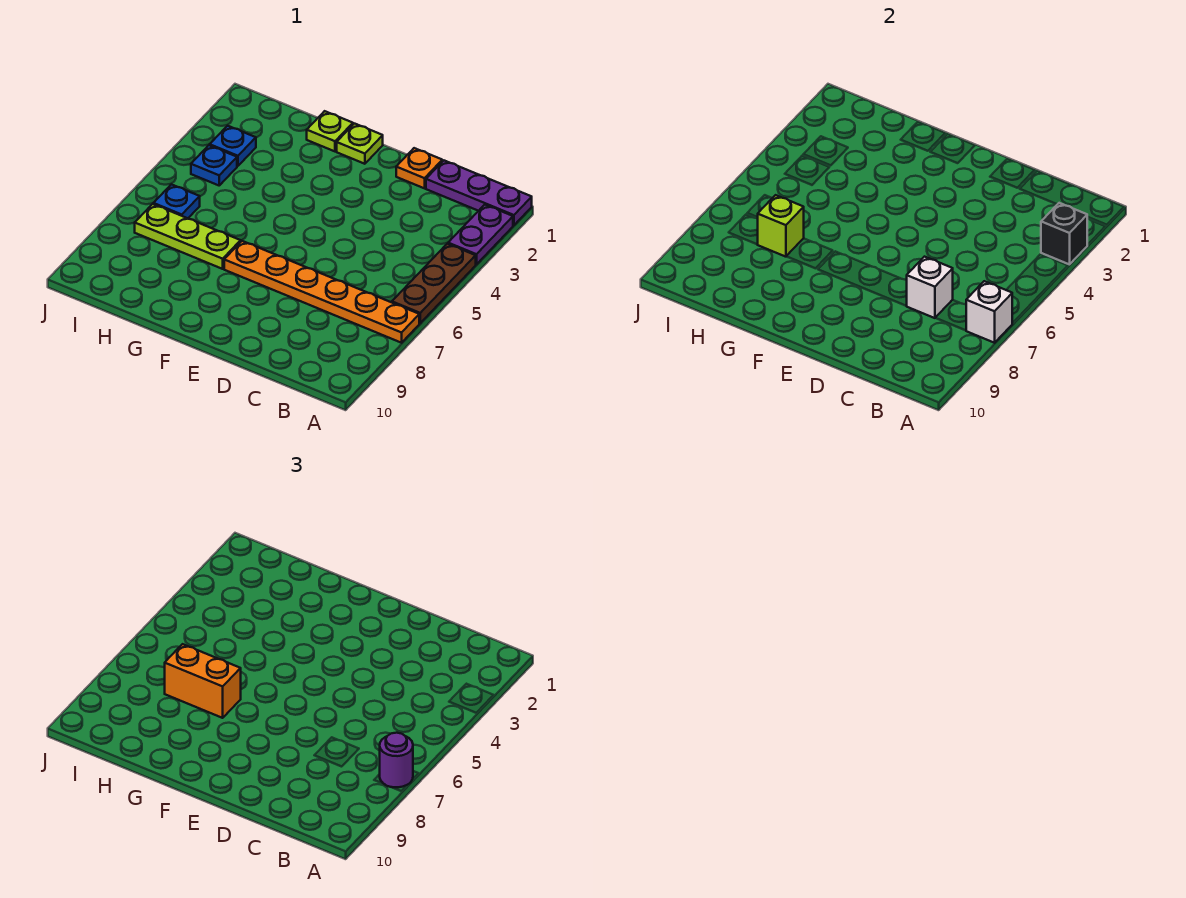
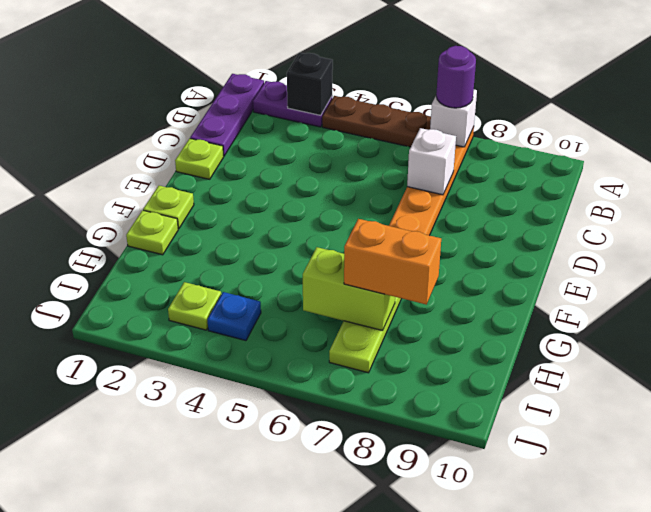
orange plate D1 level 1 -> lime plate D1 level 1
orange brick G7:H7 level 3 -> orange brick H7:H8 level 3
lime brick H7 level 2 -> lime brick H6:H7 level 2
blue plate I3 level 1 -> lime plate I3 level 1
blue plate I6 level 1 -> none

